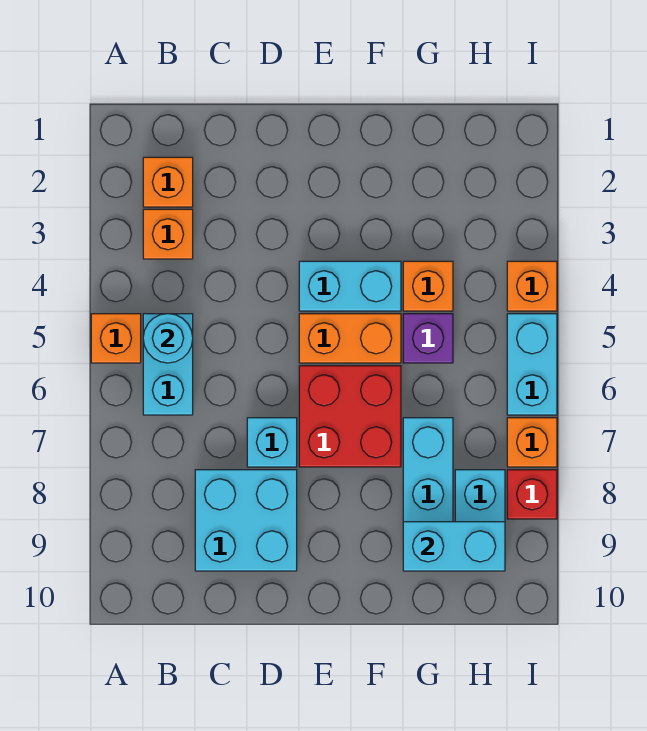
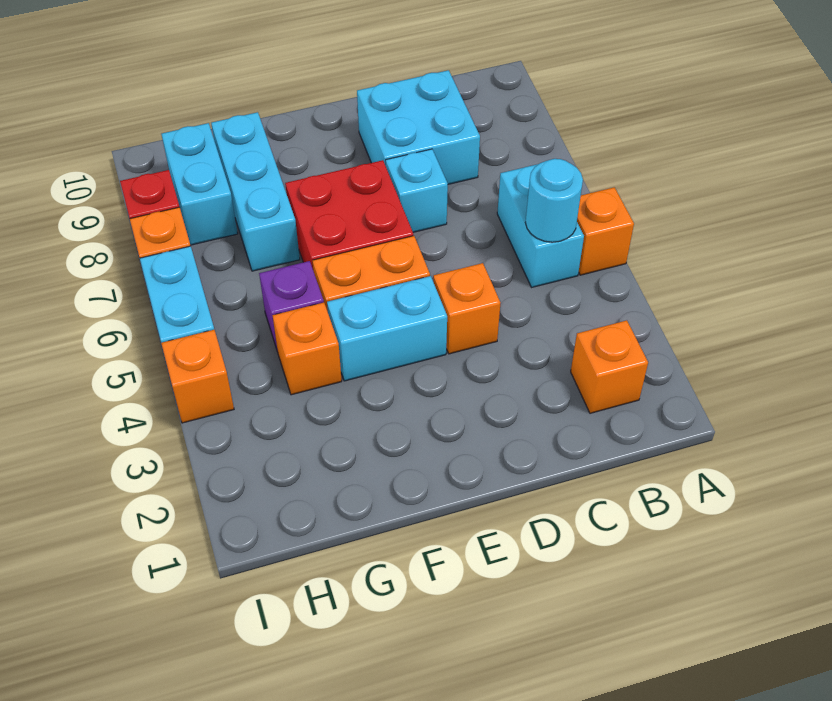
orange brick B3 level 1 -> orange brick D4 level 1
cyan brick G9:H9 level 2 -> none

